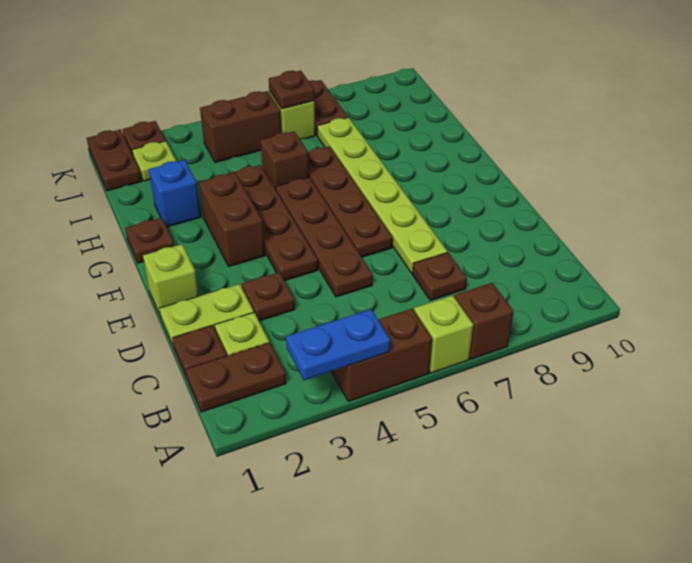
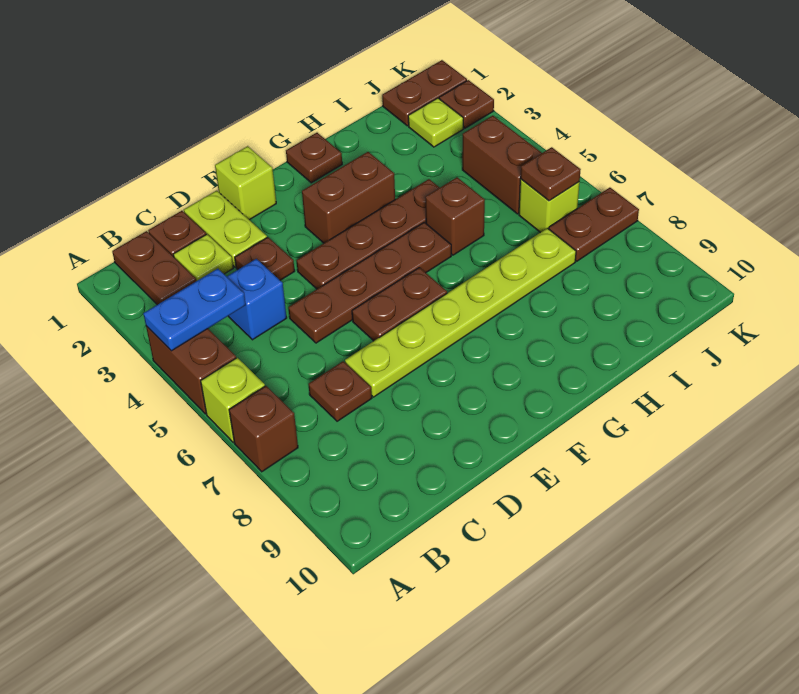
blue plate A3:A4 level 2 -> blue plate A4:B4 level 2
brown plate E6:H6 level 1 -> brown plate E6:F6 level 1
blue brick H2 level 1 -> blue brick C4 level 1

